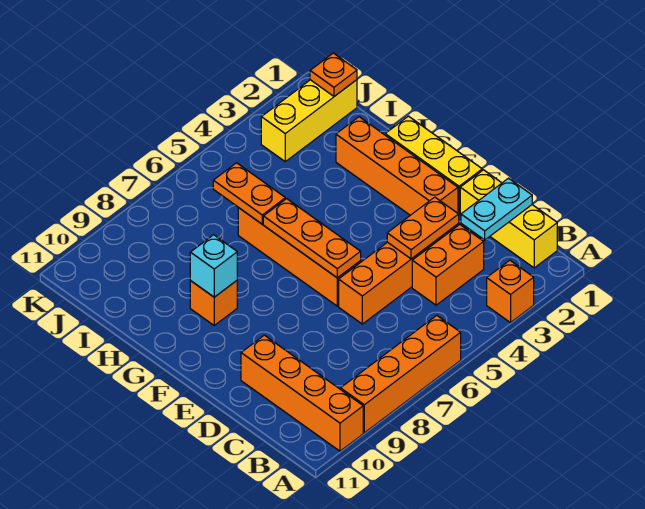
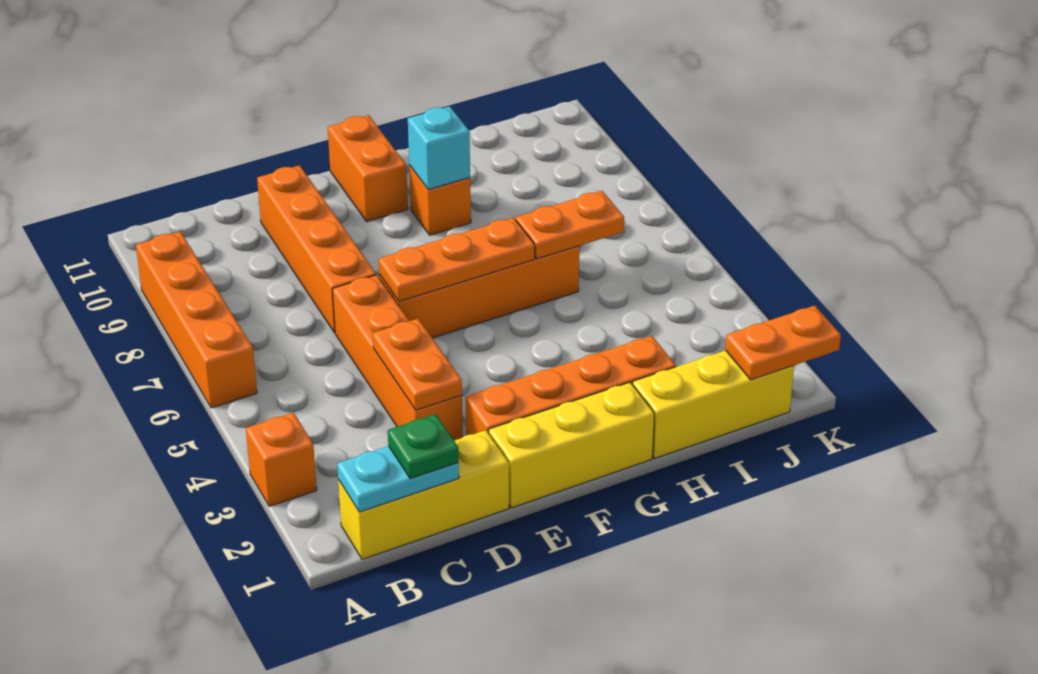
orange brick A10:D10 level 1 -> orange brick D7:D10 level 1
cyan plate C1:C2 level 2 -> cyan plate B1:C1 level 2
none -> green plate C1 level 3
orange brick C3:C4 level 1 -> orange brick F10:F11 level 1
yellow brick J1:J3 level 1 -> yellow brick H1:J1 level 1
orange plate J1 level 2 -> orange plate J1:K1 level 2

